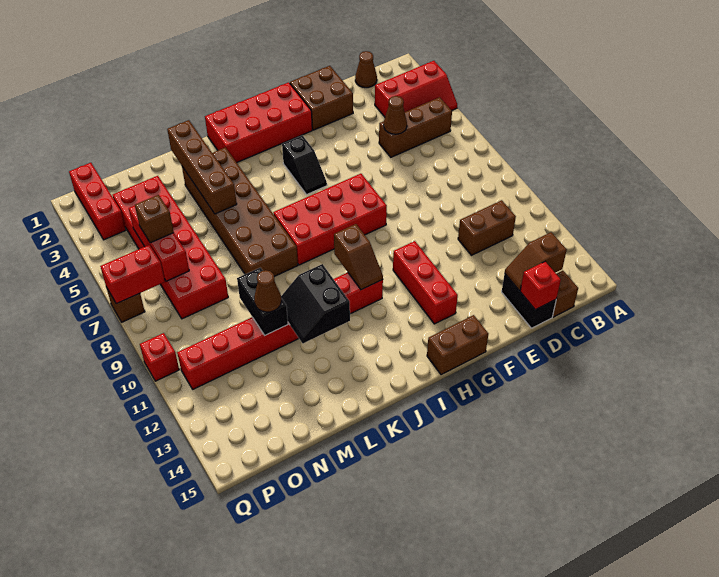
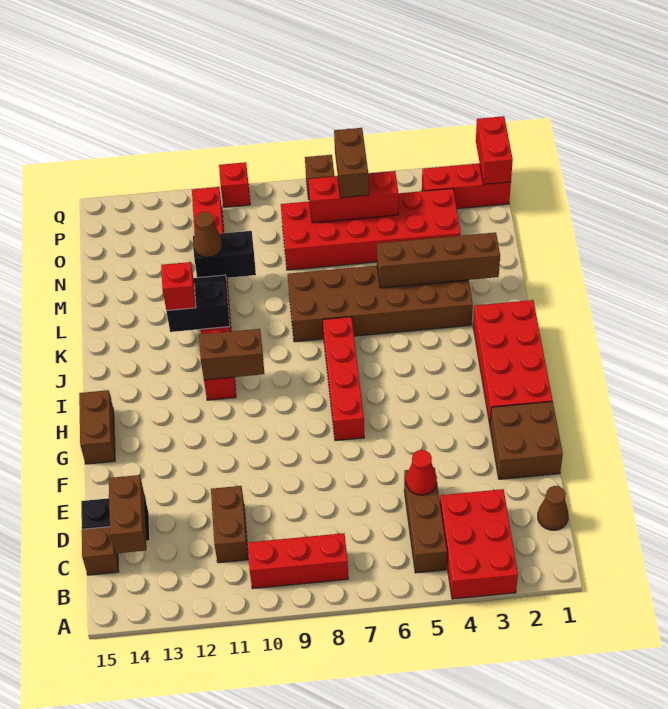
red slope A3:C4 level 1 top 3 -> red brick A3:C4 level 1
brown slope C14:D14 level 2 top C -> brown brick C14:D14 level 2
brown cone D5 level 2 -> red cone D5 level 2
red brick D15 level 2 -> red brick K12 level 3
red brick G7:J8 level 1 -> red brick G7:J7 level 1
red brick G11:G13 level 1 -> red brick B8:B10 level 1
black slope H4:H5 level 1 top 4 -> none
brown slope I10:I11 level 2 top 10 -> brown brick I10:I11 level 2
brown brick O6 level 3 -> brown brick O6:P6 level 3
red brick P7:Q7 level 2 -> red brick P1:Q1 level 2

